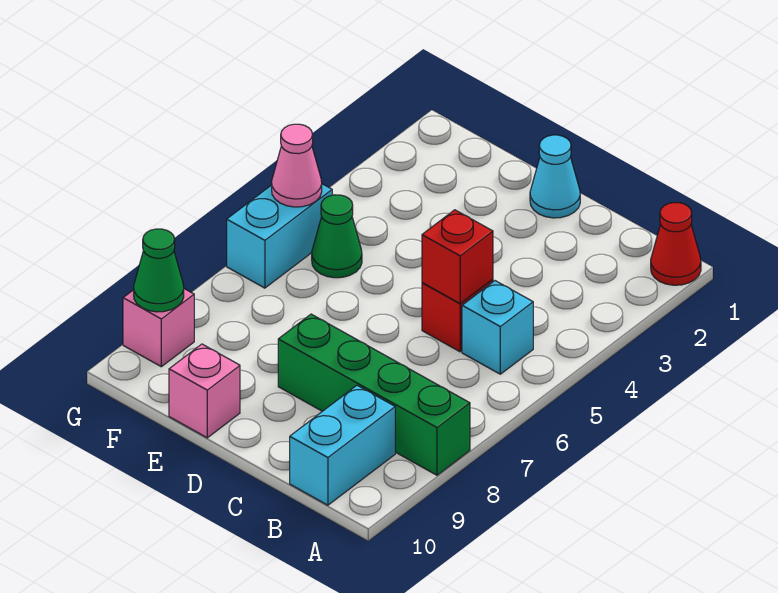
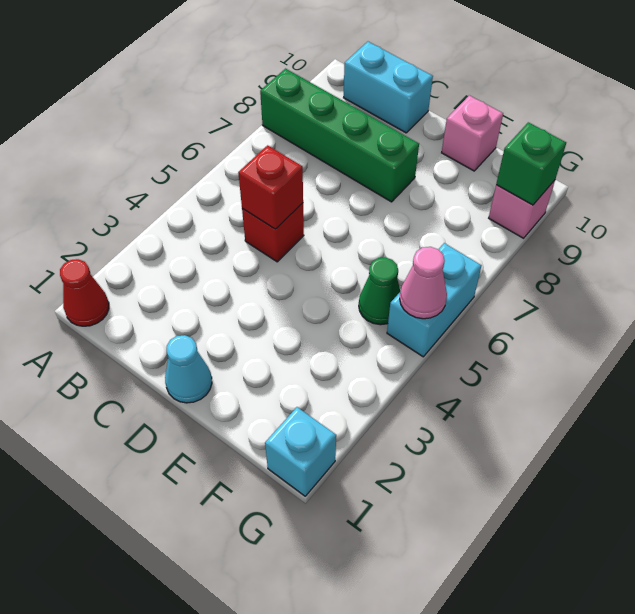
cyan brick B5 level 1 -> cyan brick G1 level 1
cyan brick B9:B10 level 1 -> cyan brick B10:C10 level 1
green cone G9 level 2 -> green brick G9 level 2

